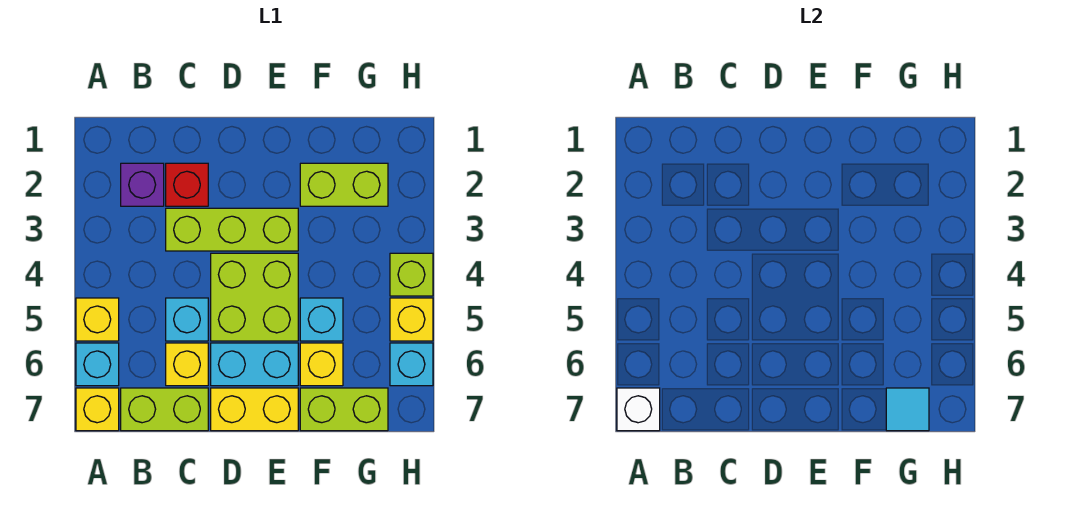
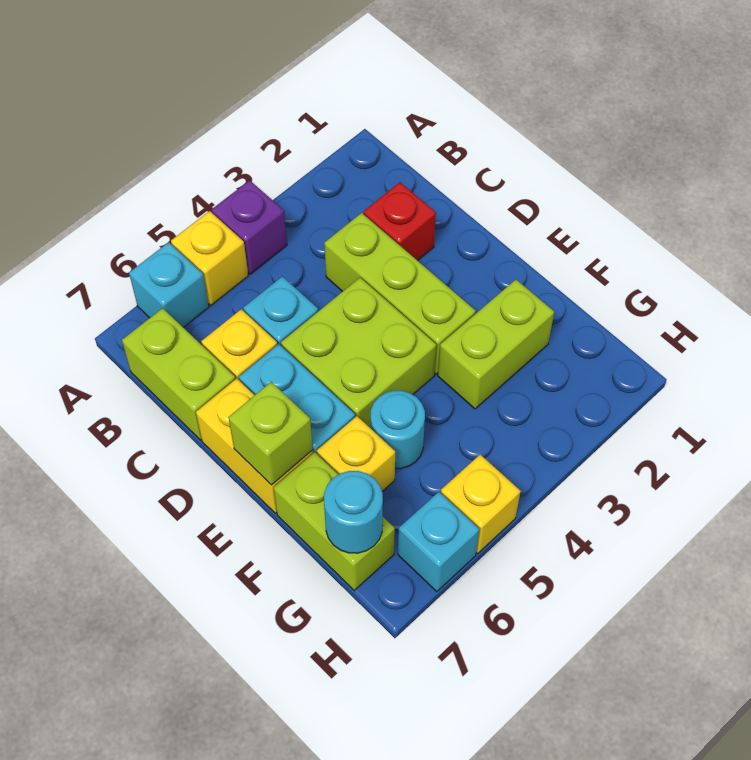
yellow brick A7 level 1 -> none
white brick A7 level 2 -> none
purple brick B2 level 1 -> purple brick A4 level 1
lime brick F2:G2 level 1 -> lime brick F2:F3 level 1
cyan brick F5 level 1 -> cyan round brick F5 level 1
cyan tile G7 level 2 -> cyan round brick G7 level 2
lime brick H4 level 1 -> lime brick E7 level 2

